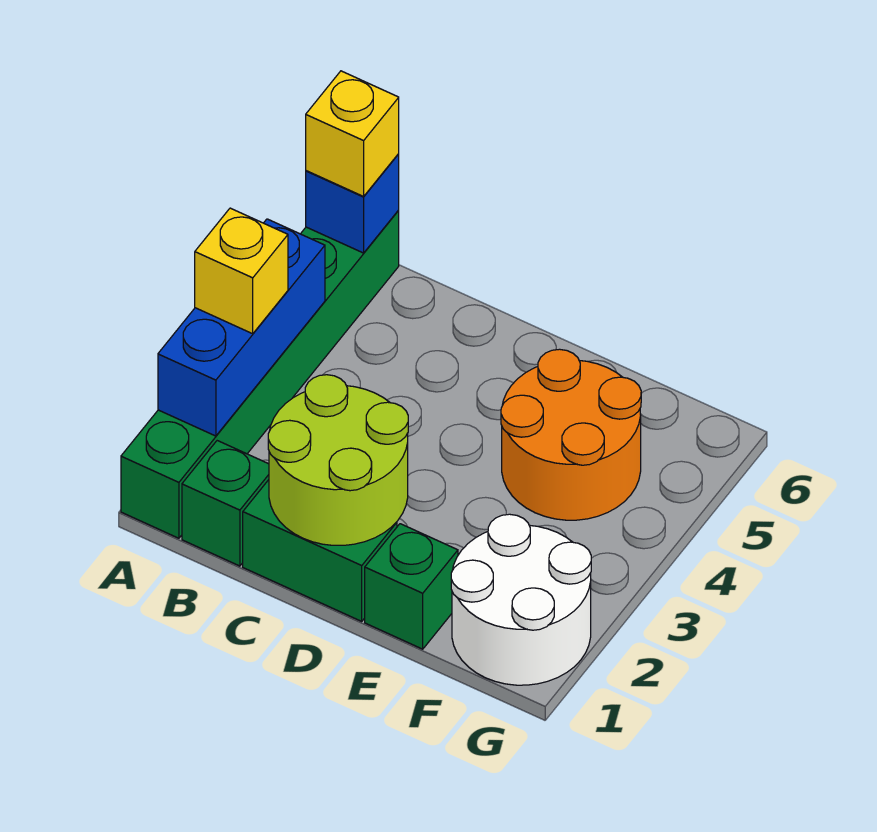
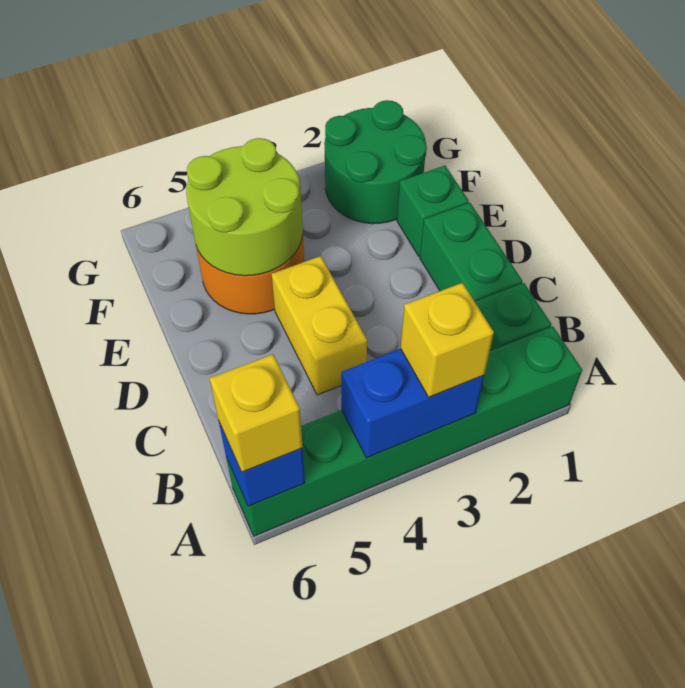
blue brick A2:A4 level 2 -> blue brick A3:A4 level 2
lime round brick C1:D2 level 2 -> lime round brick E4:F5 level 2
none -> yellow brick C4:D4 level 1
white round brick F1:G2 level 1 -> green round brick F1:G2 level 1

